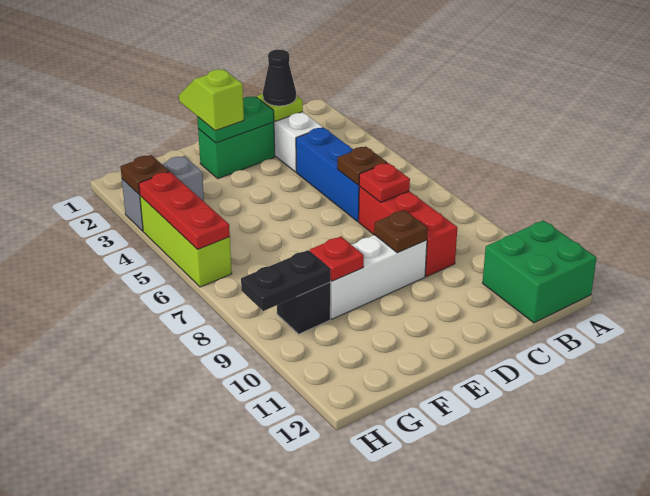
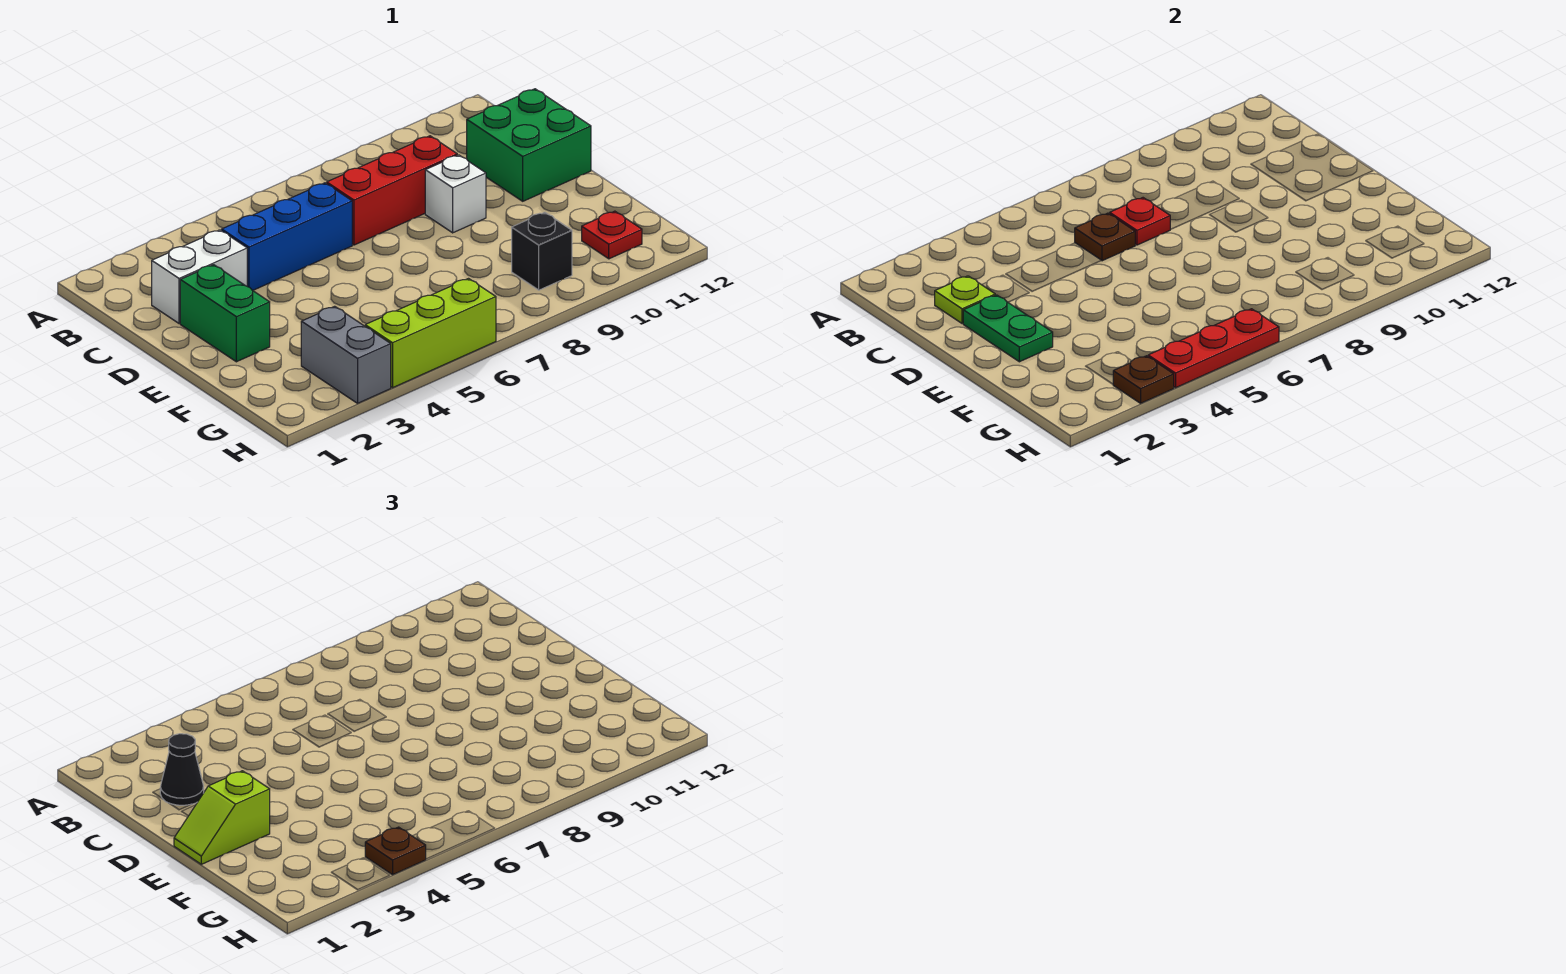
green brick A11:B12 level 1 -> green brick C11:D12 level 1
white brick D9:F9 level 1 -> white brick D9 level 1
brown plate D9 level 2 -> brown plate H4 level 3
red plate F9 level 2 -> red plate G11 level 1
black plate G9:H9 level 2 -> none

